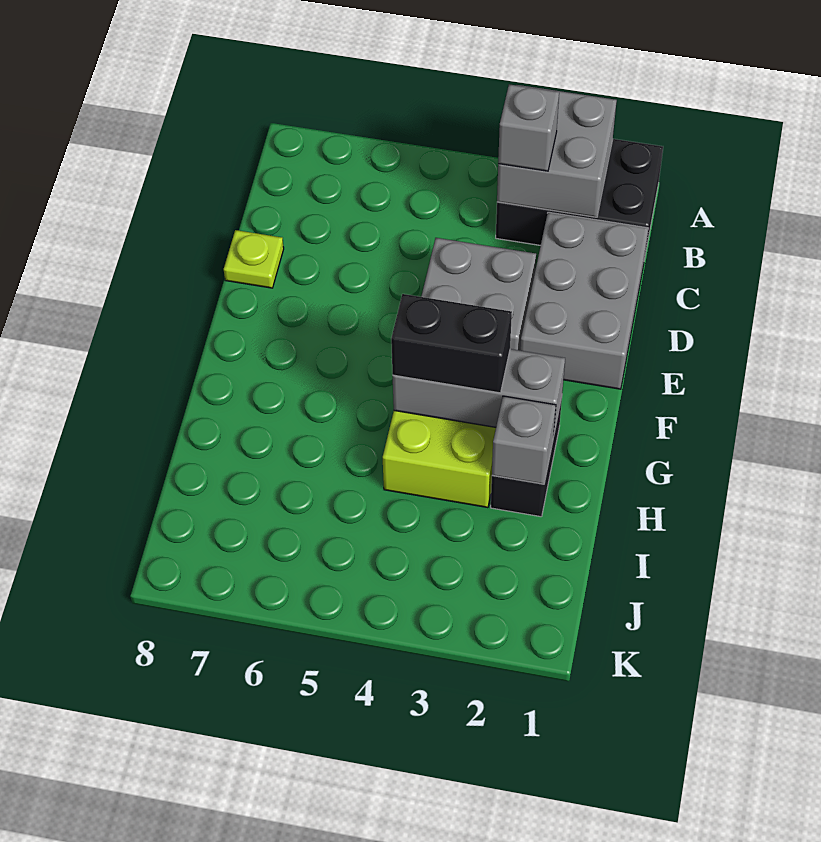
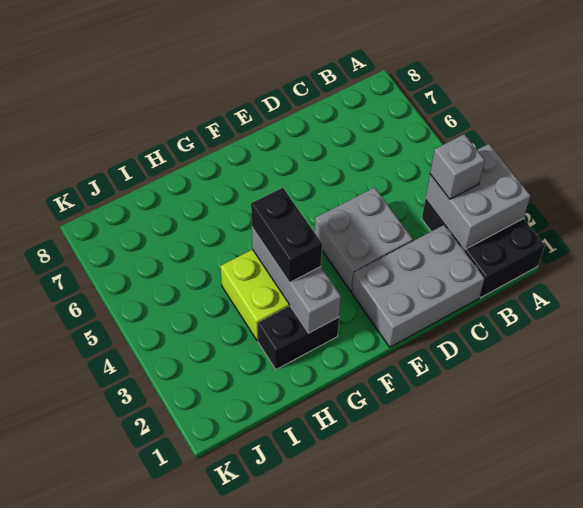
lime plate D8 level 1 -> none
grey brick H2 level 2 -> none

